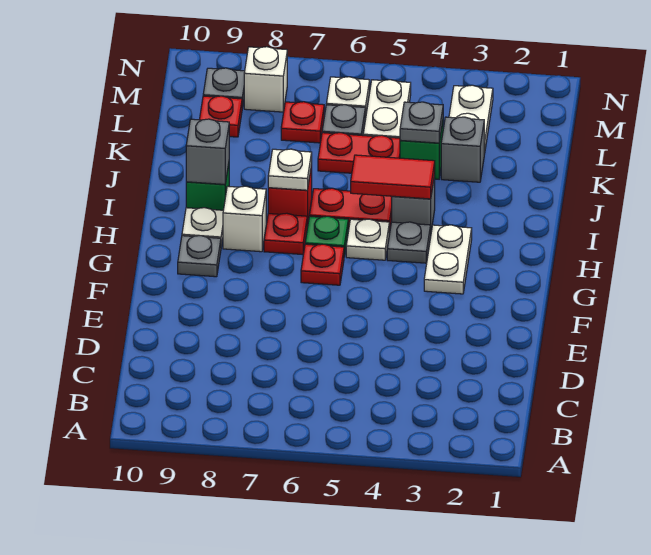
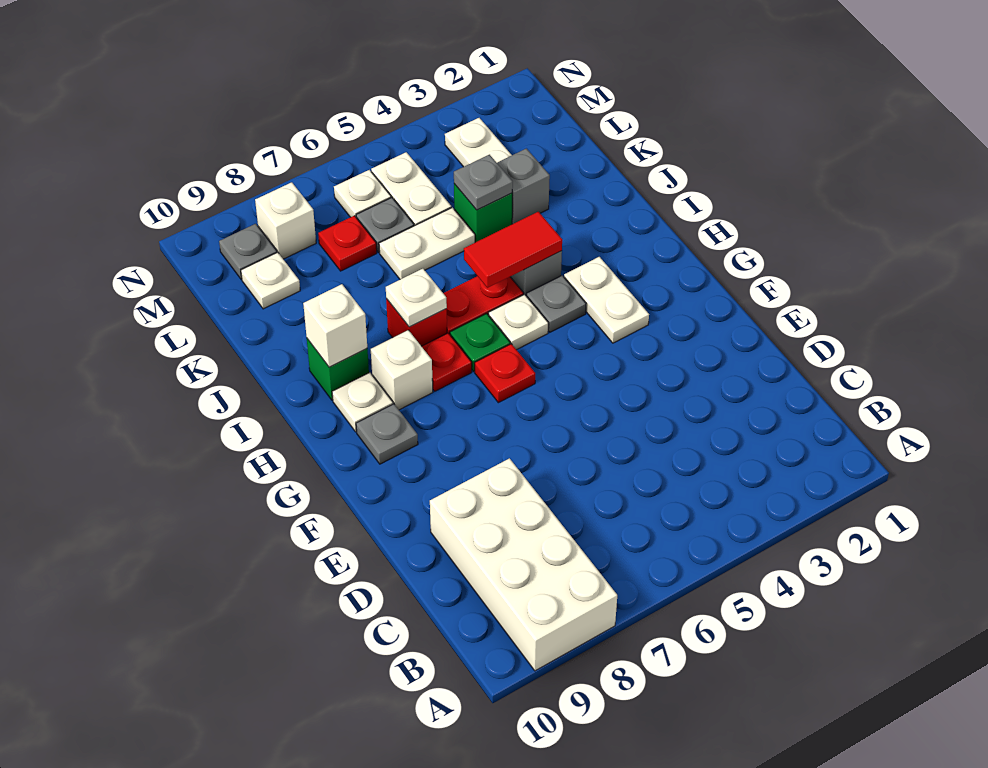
none -> white brick A8:D9 level 1
grey brick I9 level 2 -> white brick I9 level 2
red plate K5:K6 level 1 -> white plate K5:K6 level 1
red plate L9 level 1 -> white plate L9 level 1

